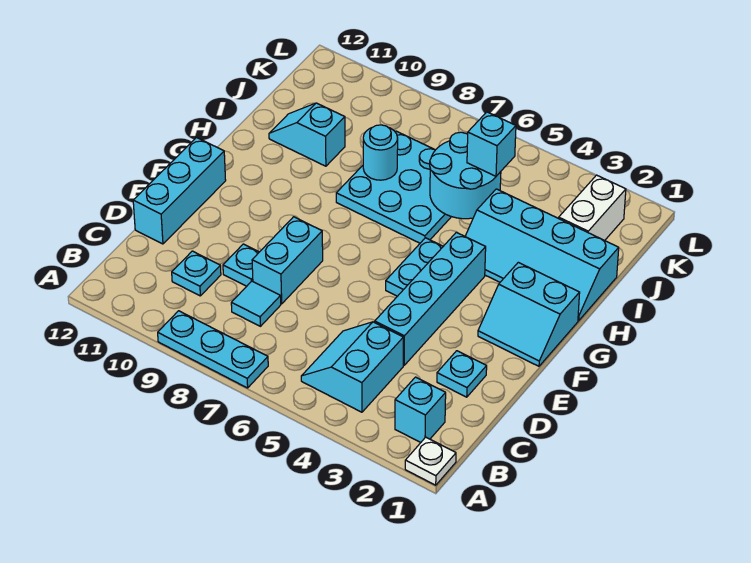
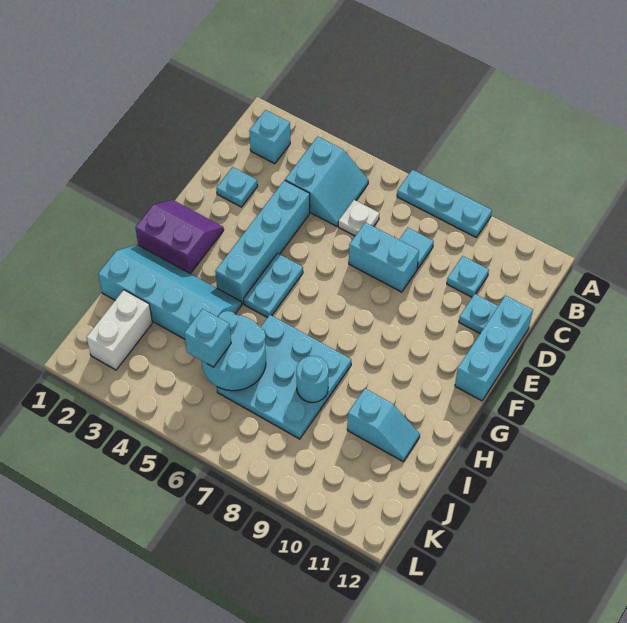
white plate A1 level 1 -> white plate C6 level 1
cyan brick D8:E8 level 1 -> cyan brick D7:D8 level 1
cyan plate D9 level 1 -> cyan plate D11 level 1
cyan slope F1:G2 level 1 top G -> purple slope F1:G2 level 1 top G

